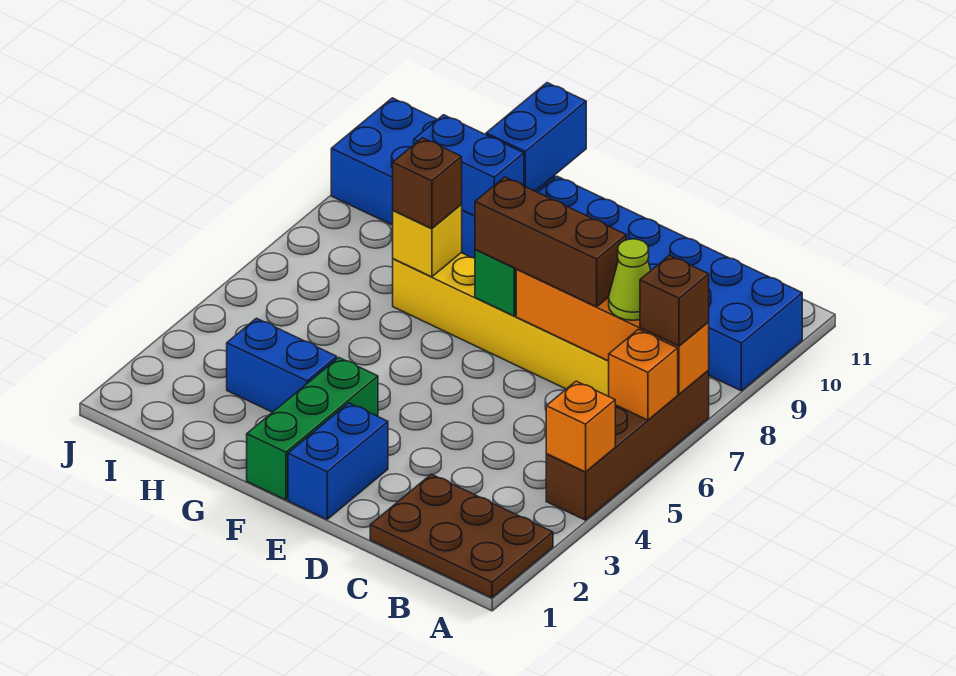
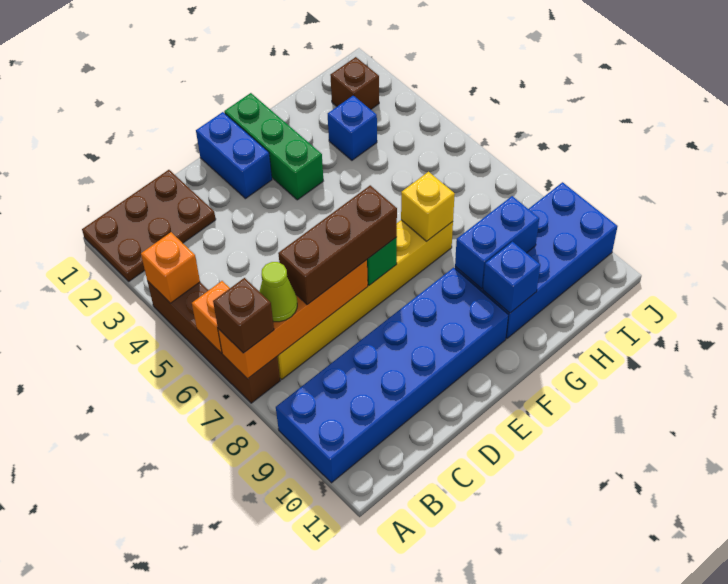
blue brick G3:H3 level 1 -> blue brick H3 level 1
brown brick G7 level 3 -> brown brick I2 level 1
blue brick G10:G11 level 2 -> blue brick G10 level 2

